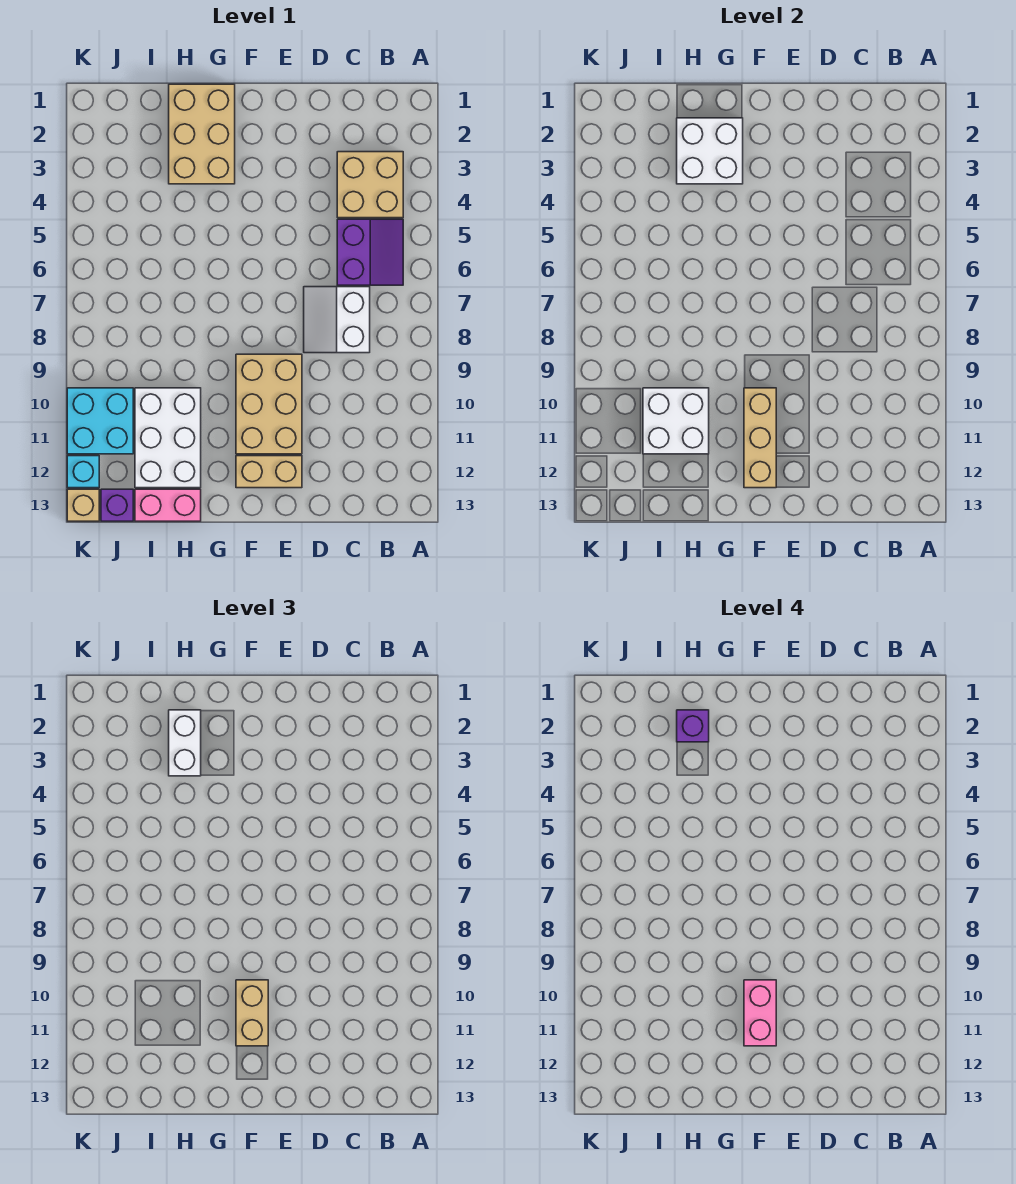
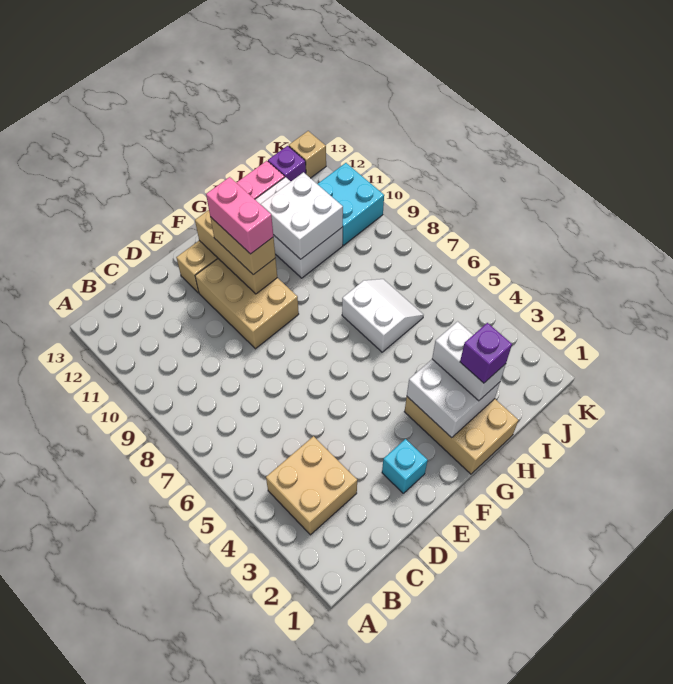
purple slope B5:C6 level 1 top C -> none
white slope C7:D8 level 1 top C -> white slope H6:I7 level 1 top H
cyan brick K12 level 1 -> cyan brick E2 level 1

